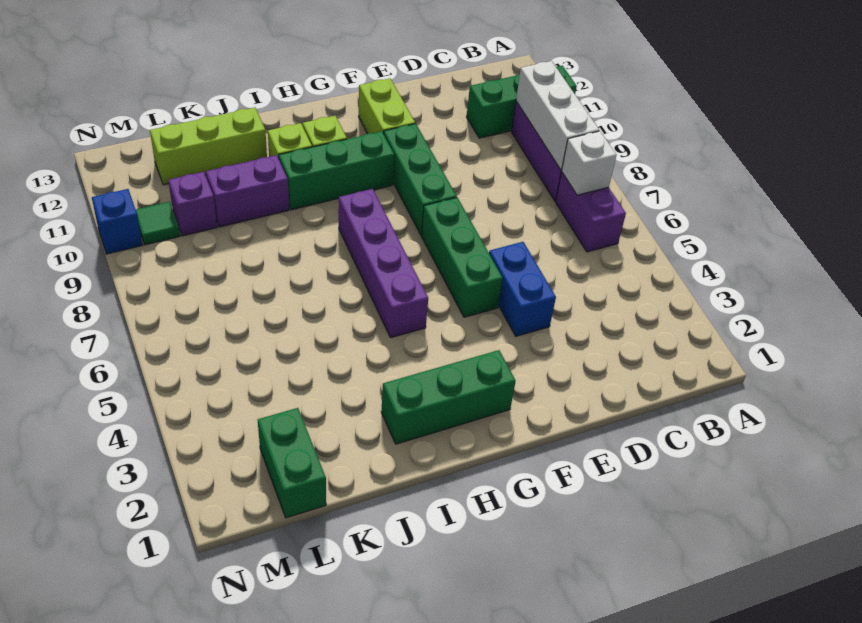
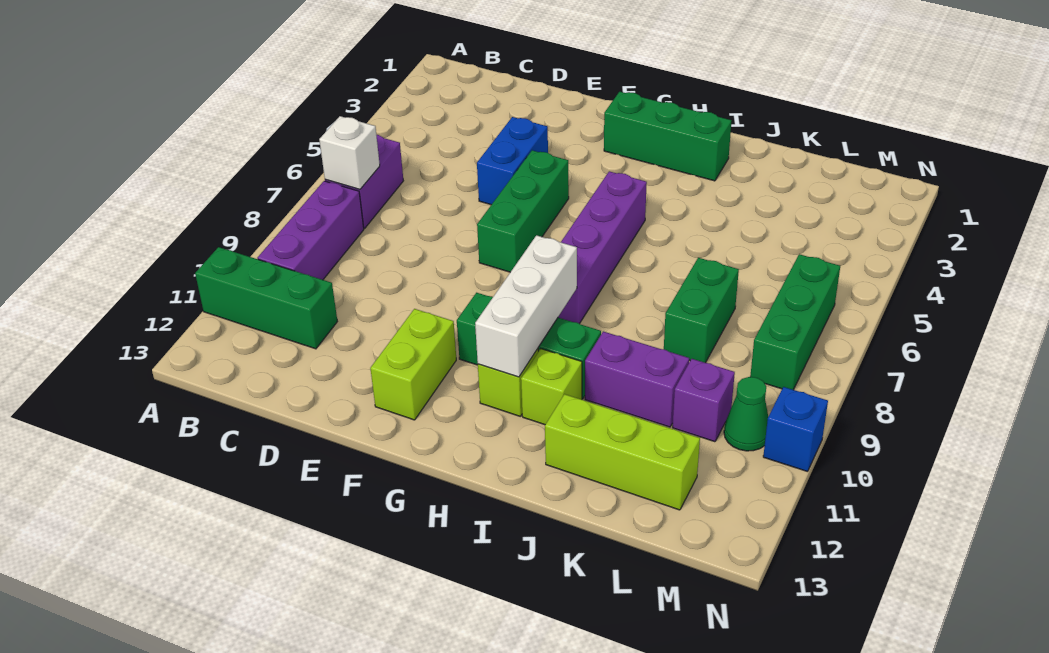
white brick B8:B10 level 2 -> white brick H9:H11 level 2
green brick F8:F10 level 1 -> green brick M6:M8 level 1
green brick L1:L2 level 1 -> green brick K7:K8 level 1
green tile M10 level 1 -> green cone M10 level 1

